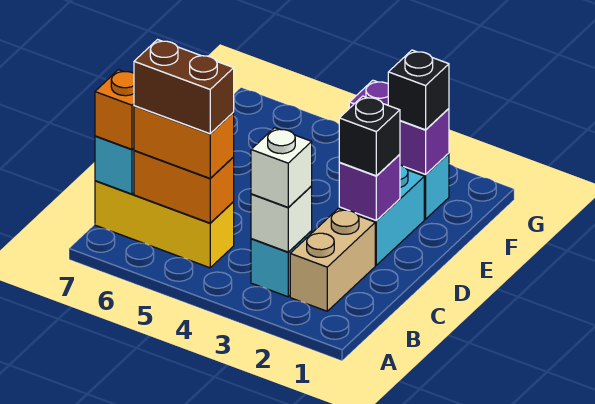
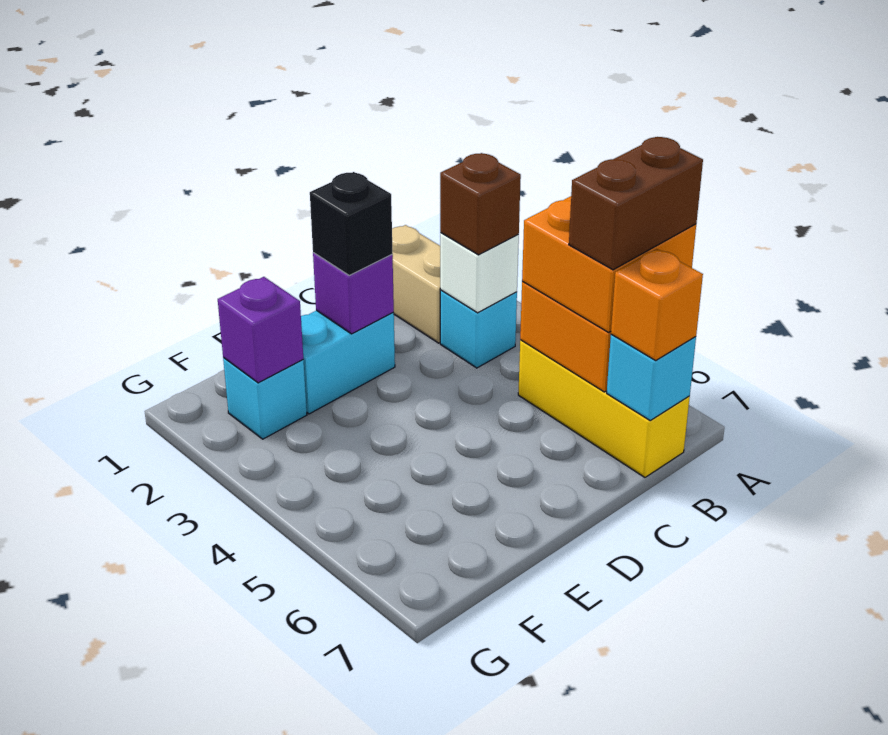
tan brick B2:C2 level 1 -> tan brick B1:B2 level 1
white brick B3 level 3 -> brown brick B3 level 3
orange brick B5:B6 level 3 -> orange brick A5:B6 level 3
brown brick B5:B6 level 4 -> brown brick A6:B6 level 4
purple brick F2:F3 level 2 -> purple brick F2 level 2
black brick F2 level 3 -> none

